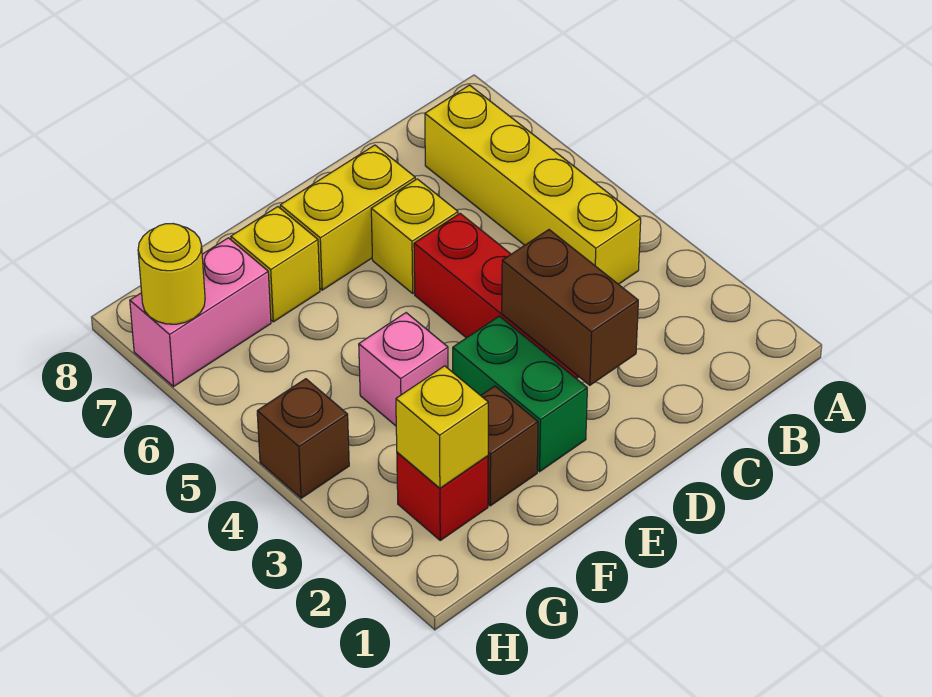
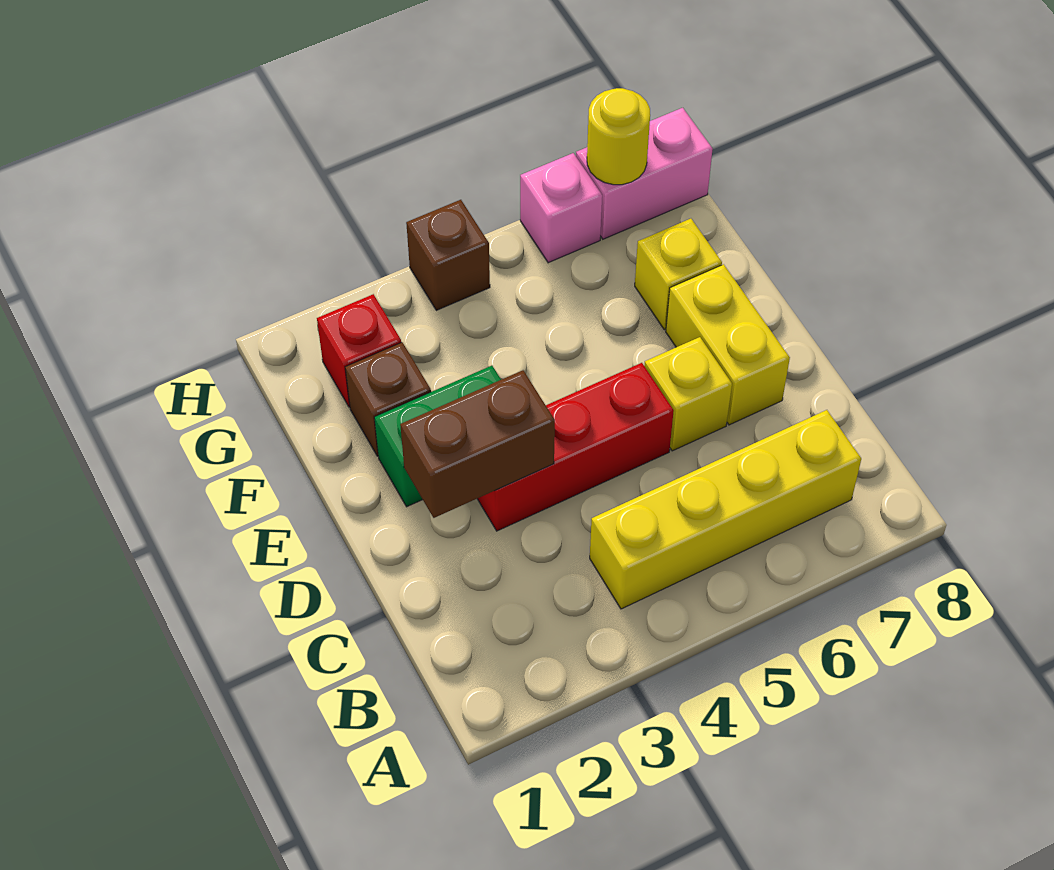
pink brick F4 level 1 -> pink brick H6 level 1
yellow brick G2 level 2 -> none
pink brick G7:H7 level 1 -> pink brick H7:H8 level 1

